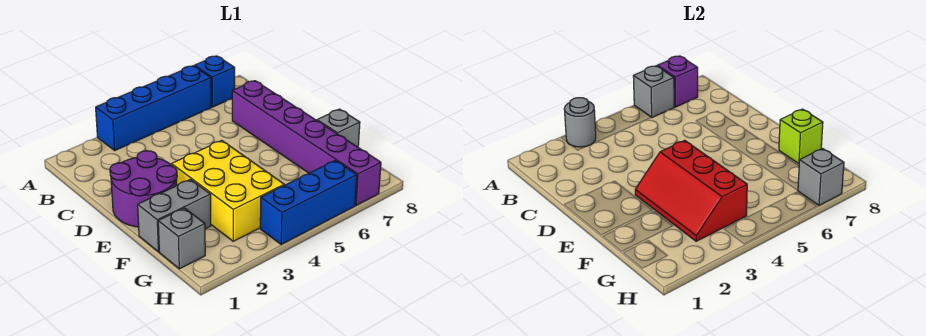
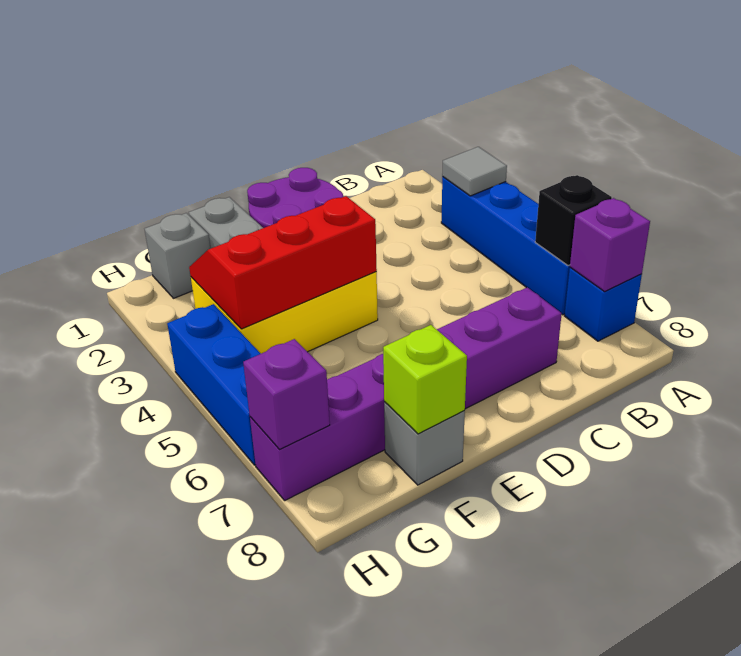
grey round brick A3 level 2 -> grey tile A3 level 2
grey brick A6 level 2 -> black brick A6 level 2
grey brick H7 level 2 -> purple brick H7 level 2

